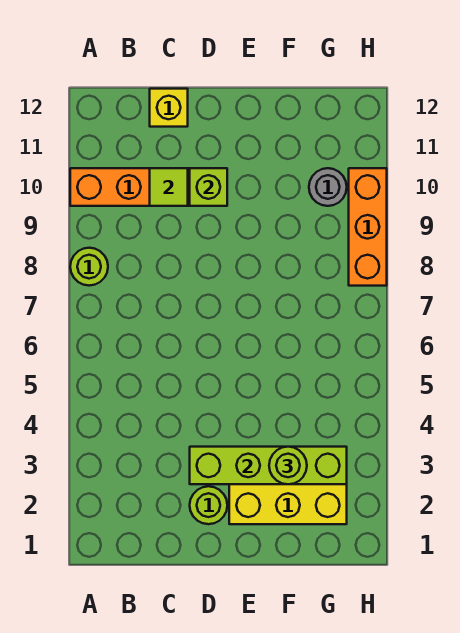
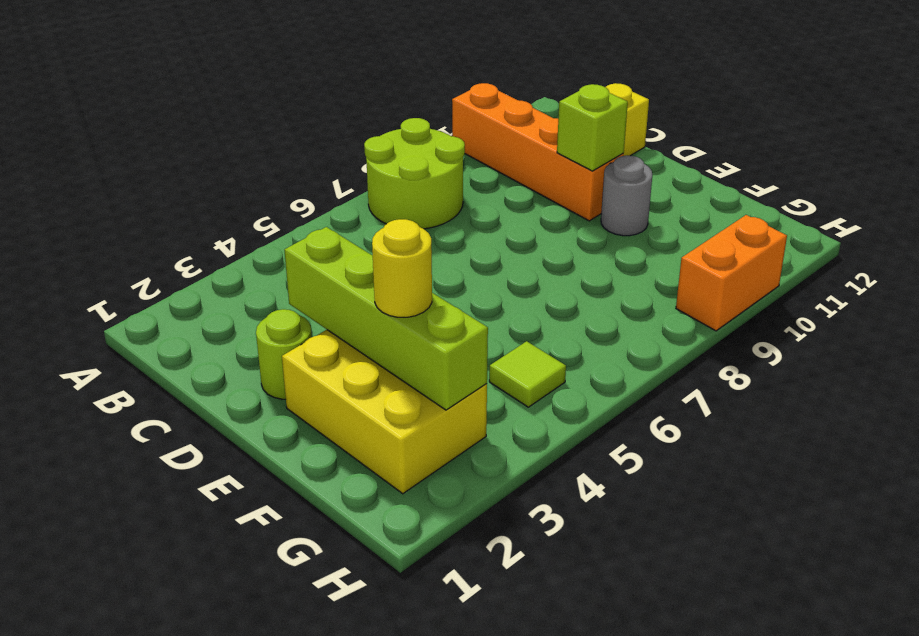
lime round brick A8 level 1 -> lime round brick A7:B8 level 1
lime tile C10 level 2 -> lime tile G5 level 1
lime round brick F3 level 3 -> yellow round brick F3 level 3
grey round brick G10 level 1 -> grey round brick E10 level 1
orange brick H8:H10 level 1 -> orange brick H9:H10 level 1

